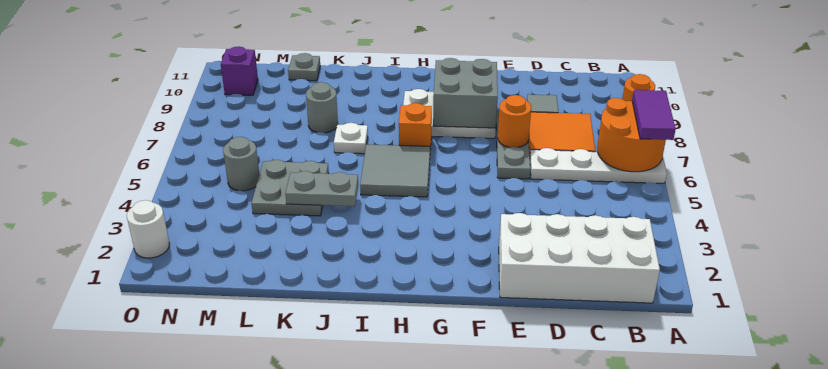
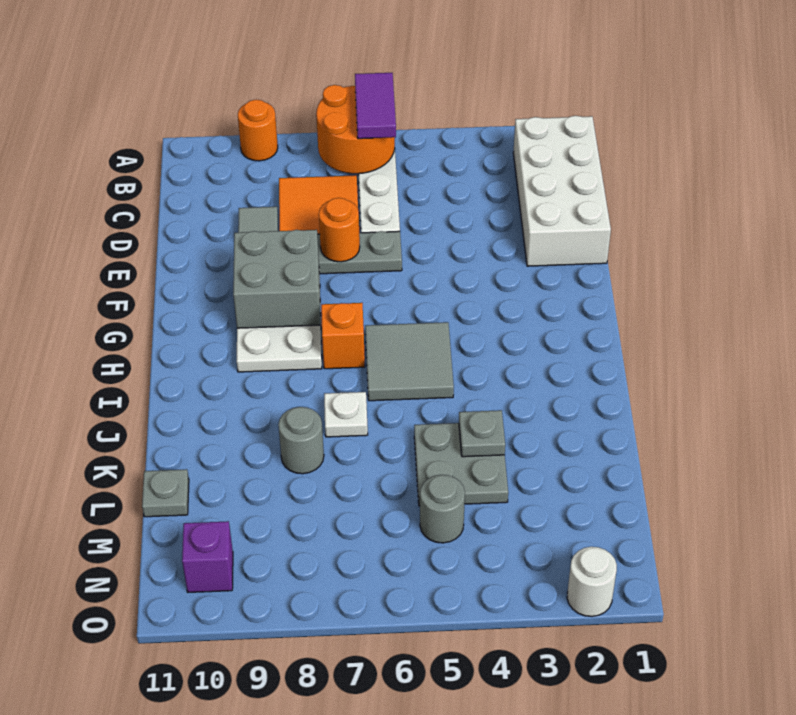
purple tile A6:A7 level 3 -> purple tile A6:B6 level 3
grey plate J4:K4 level 2 -> grey plate K4 level 2

